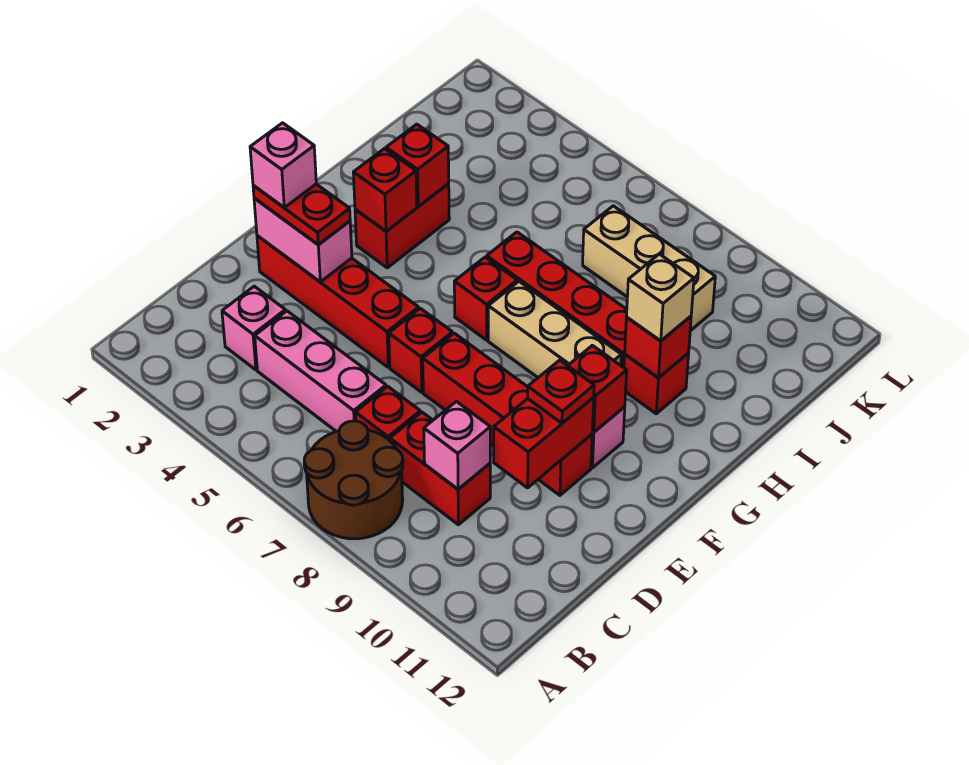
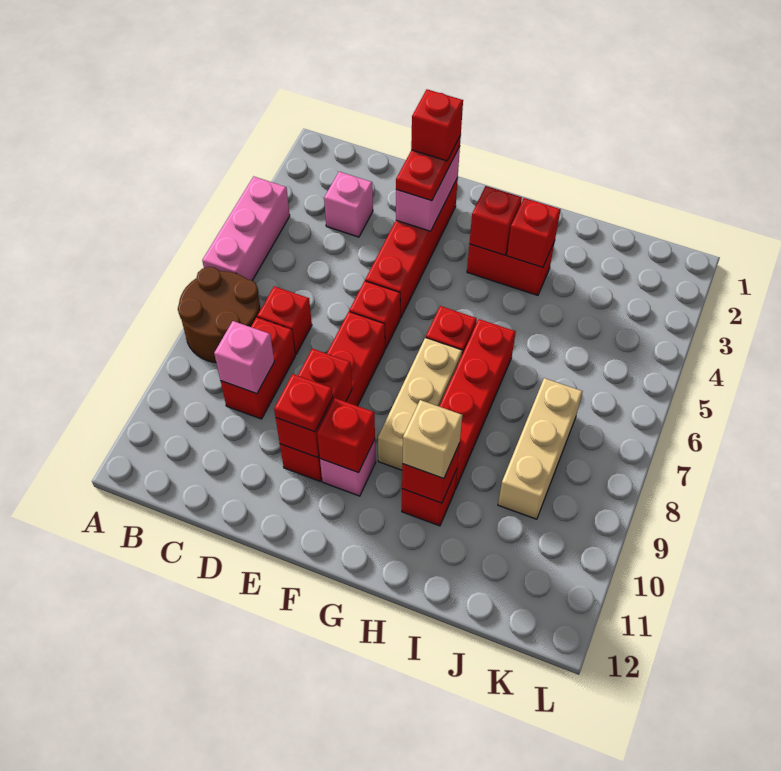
pink brick C4:C6 level 1 -> pink brick A4:A6 level 1
red brick D10:E10 level 2 -> red brick E9:E10 level 2
pink brick E2 level 4 -> red brick E2 level 4

